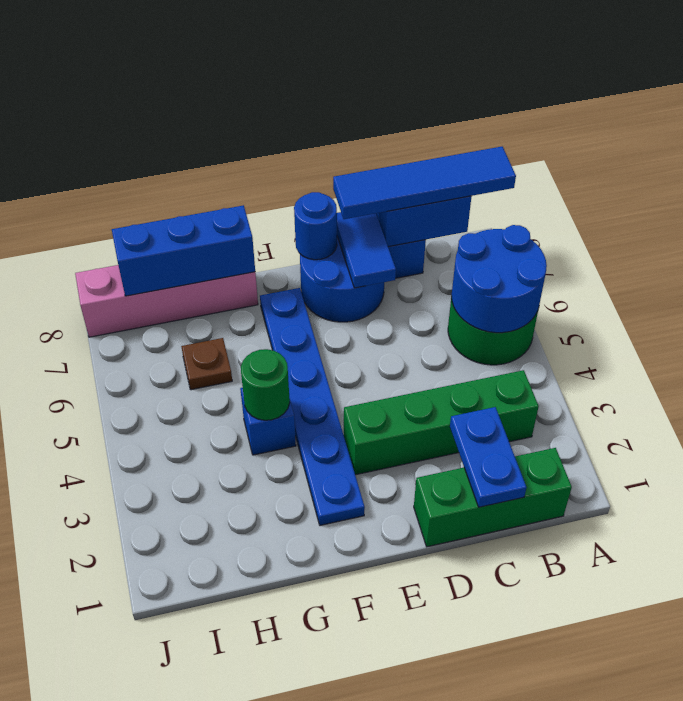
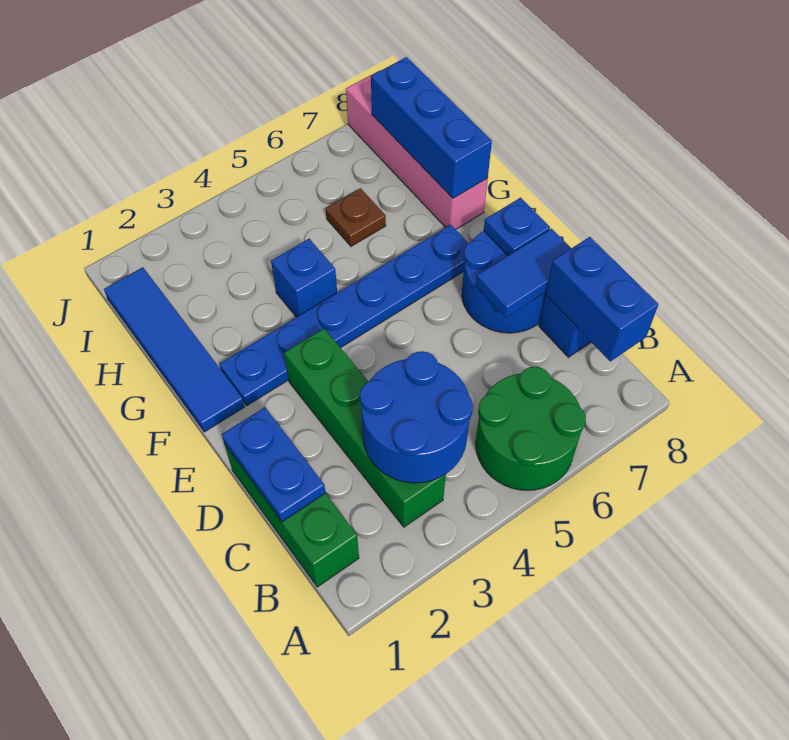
blue round brick A5:B6 level 2 -> blue round brick B3:C4 level 2
blue tile A8:D8 level 3 -> blue tile F1:I1 level 1
blue plate C1:C2 level 2 -> blue plate C1:D1 level 2
blue round brick E8 level 2 -> blue plate E8 level 2
green round brick G4 level 2 -> none

